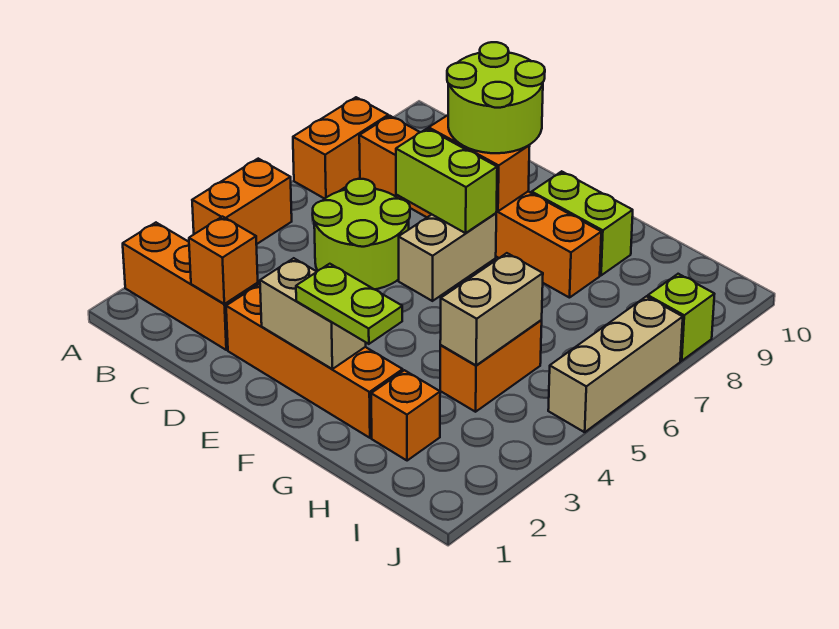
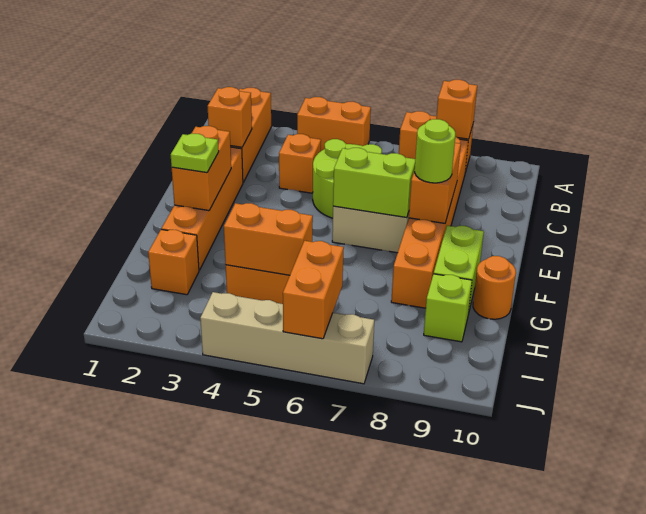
none -> orange brick A8 level 2
none -> orange brick C4 level 1
lime brick D7:E7 level 2 -> lime brick E6:E7 level 2
lime round brick D8:E9 level 3 -> lime round brick E8 level 3
tan brick E2:F2 level 2 -> orange brick E2:F2 level 2
lime plate F2:G2 level 3 -> lime plate F2 level 3
none -> orange round brick G10 level 1
tan brick H4:H5 level 2 -> orange brick H4:H5 level 2
none -> orange brick I6:J6 level 2
tan brick J5:J7 level 1 -> tan brick J4:J7 level 1
lime brick J8 level 1 -> lime brick H9 level 1

